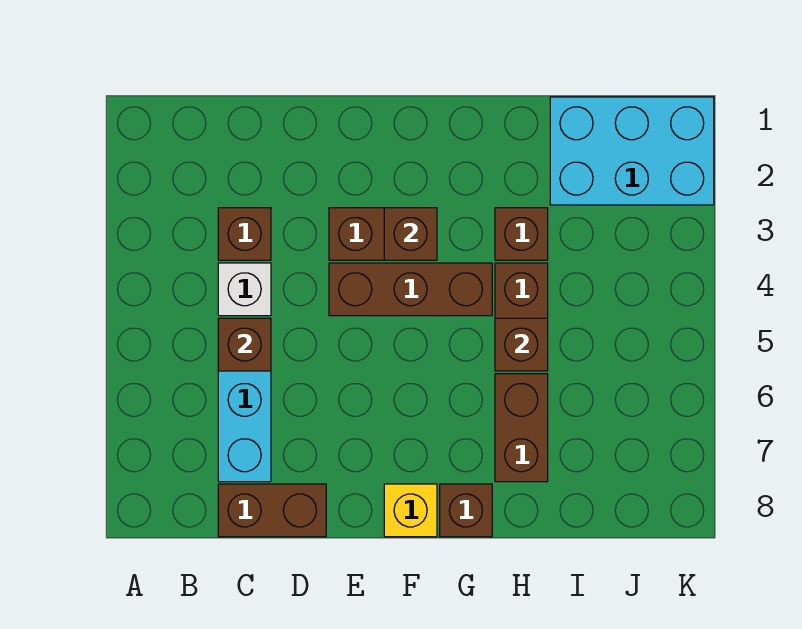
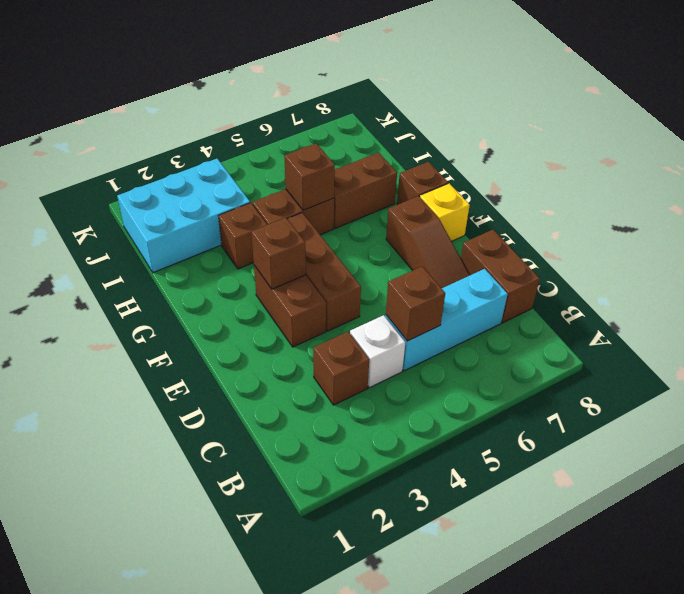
none -> brown slope D7:F7 level 1 top F
cyan brick I1:K2 level 1 -> cyan brick I1:J3 level 1

